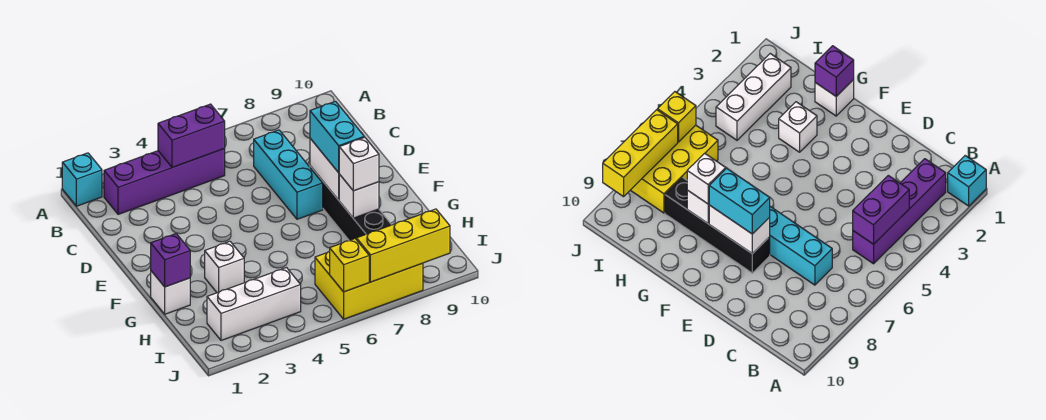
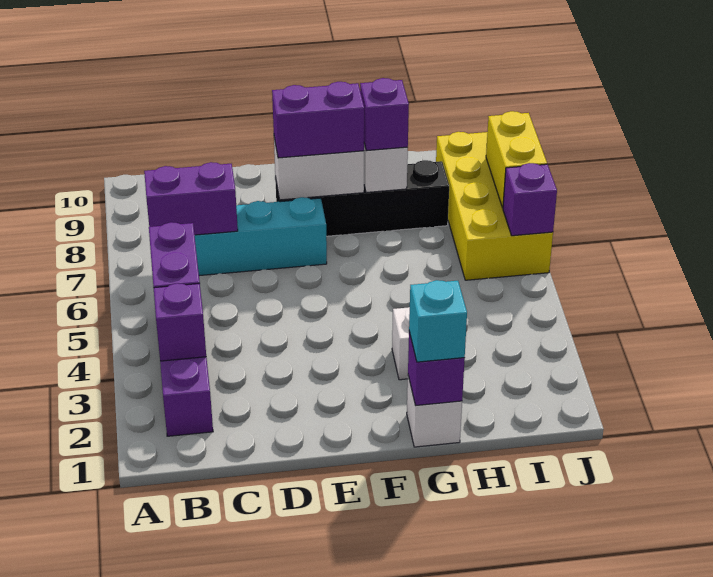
cyan brick A1 level 1 -> cyan brick G1 level 3
none -> purple brick B3 level 2
none -> purple brick B7:C7 level 2
cyan brick E8:F8 level 3 -> purple brick E8:F8 level 3
white brick G8 level 3 -> purple brick G8 level 3
white brick I2:I4 level 1 -> none
yellow brick I6:J8 level 1 -> yellow brick I6:J9 level 1
yellow brick J6 level 2 -> purple brick J6 level 2
yellow brick J7:J9 level 2 -> yellow brick J7:J8 level 2

